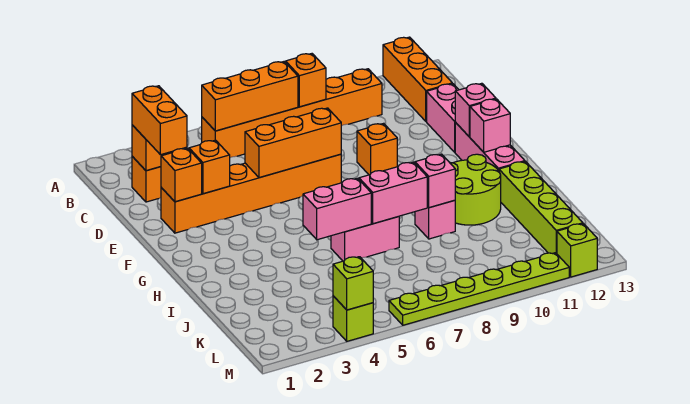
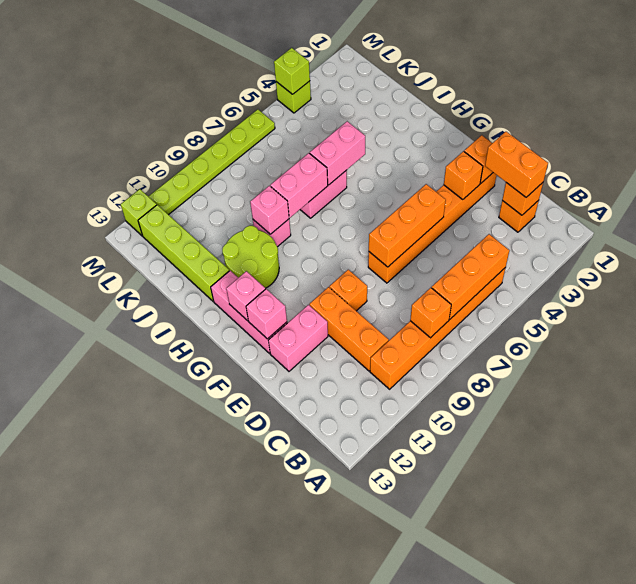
orange brick A12:C12 level 1 -> orange brick C10:E10 level 1
pink brick D12:E12 level 1 -> pink brick E11:E12 level 1

